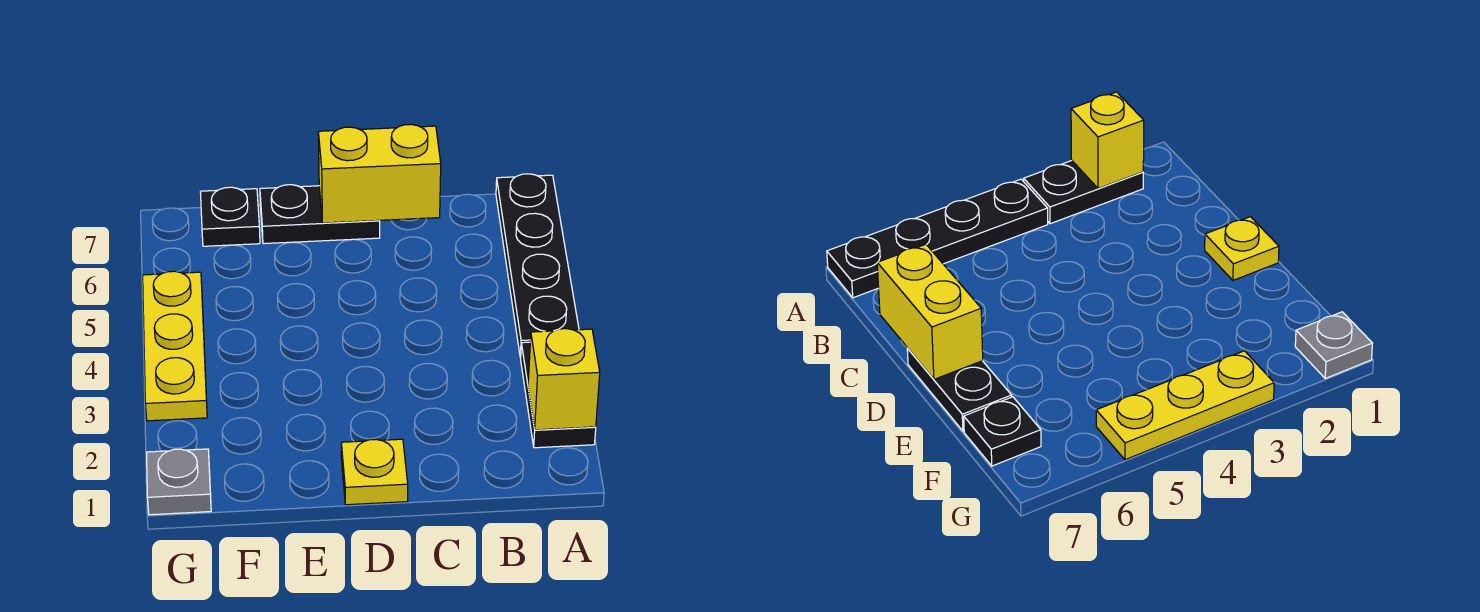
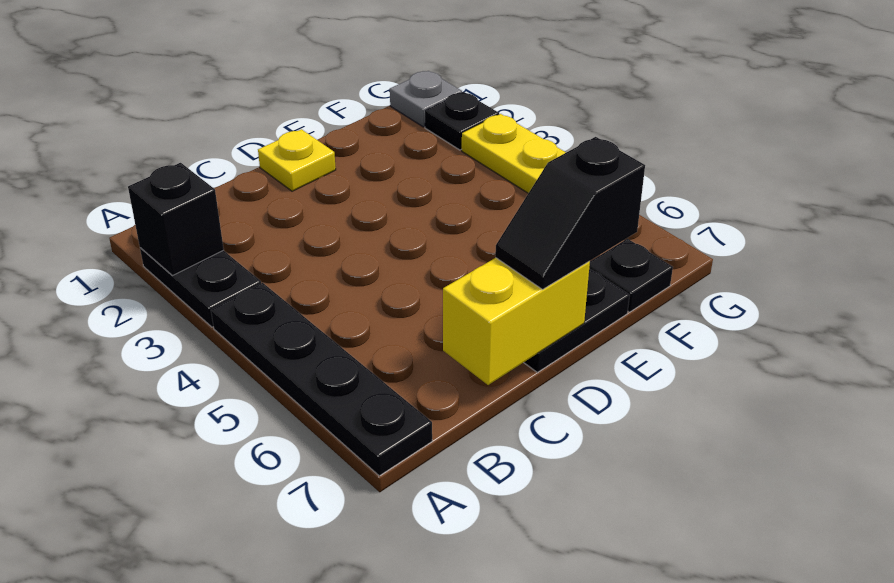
yellow brick A2 level 2 -> black brick A2 level 2
none -> black slope D7:E7 level 3 top E
none -> black plate G2 level 1

